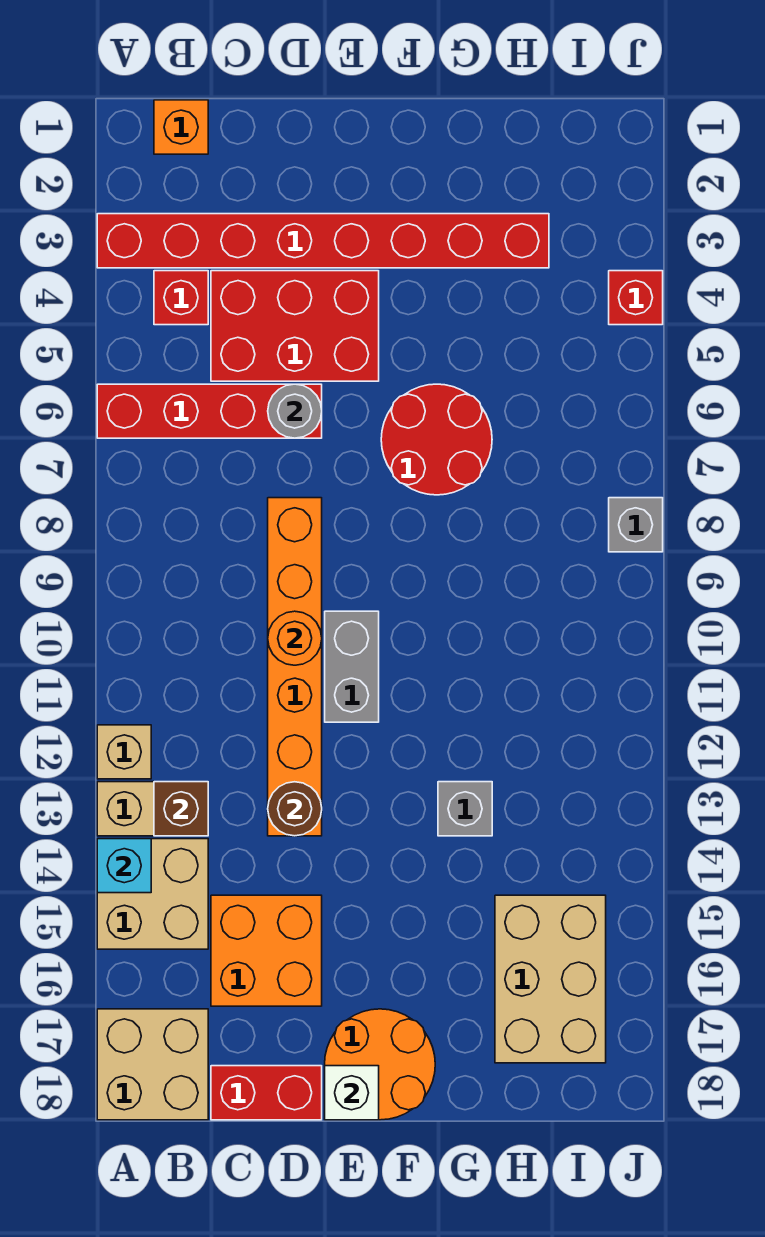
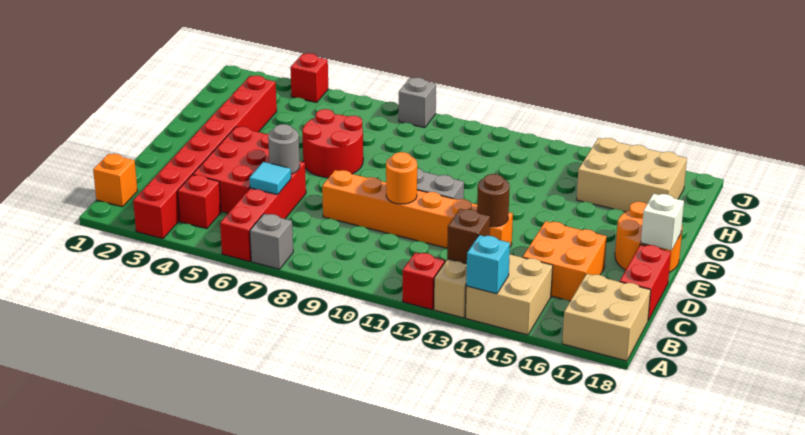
tan brick A12 level 1 -> red brick A12 level 1
none -> cyan tile C6 level 2
grey brick G13 level 1 -> grey brick A7 level 1

